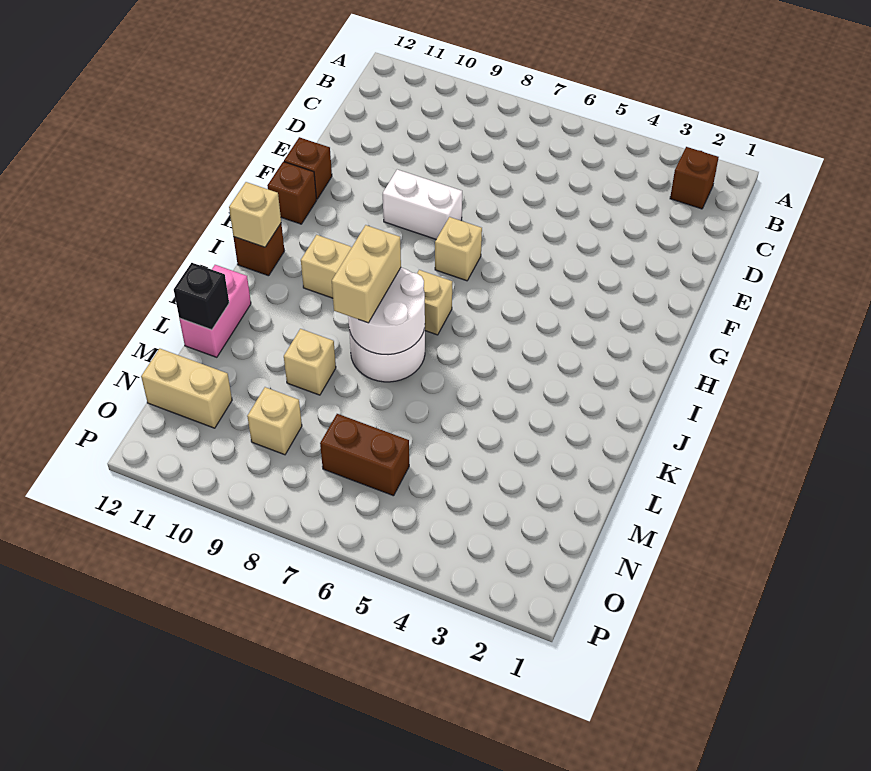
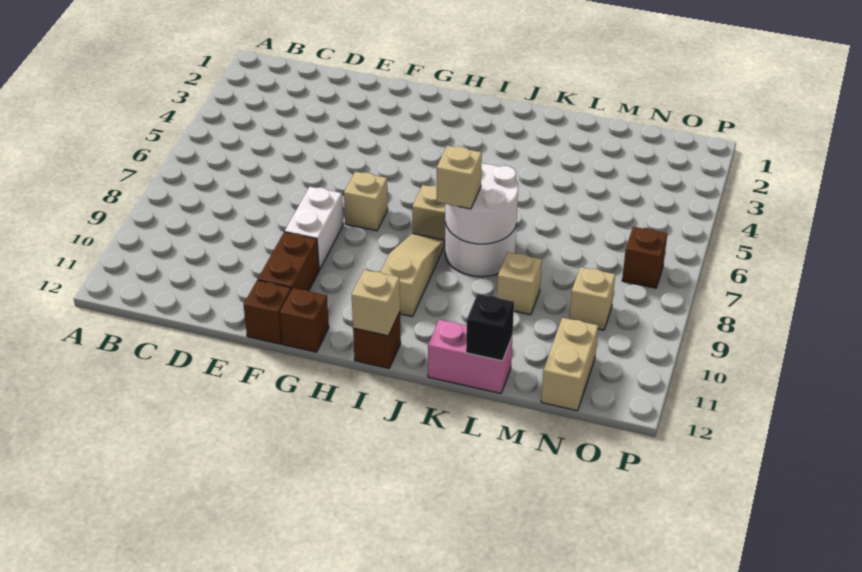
brown brick B2 level 1 -> brown brick O7 level 1
tan brick J8:K8 level 3 -> tan brick J8 level 3
brown brick N6:N7 level 1 -> brown brick F10:F11 level 1

